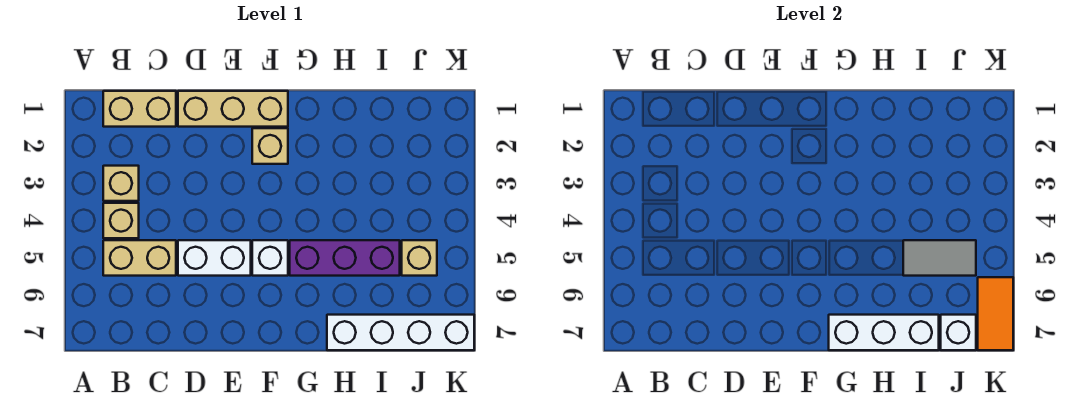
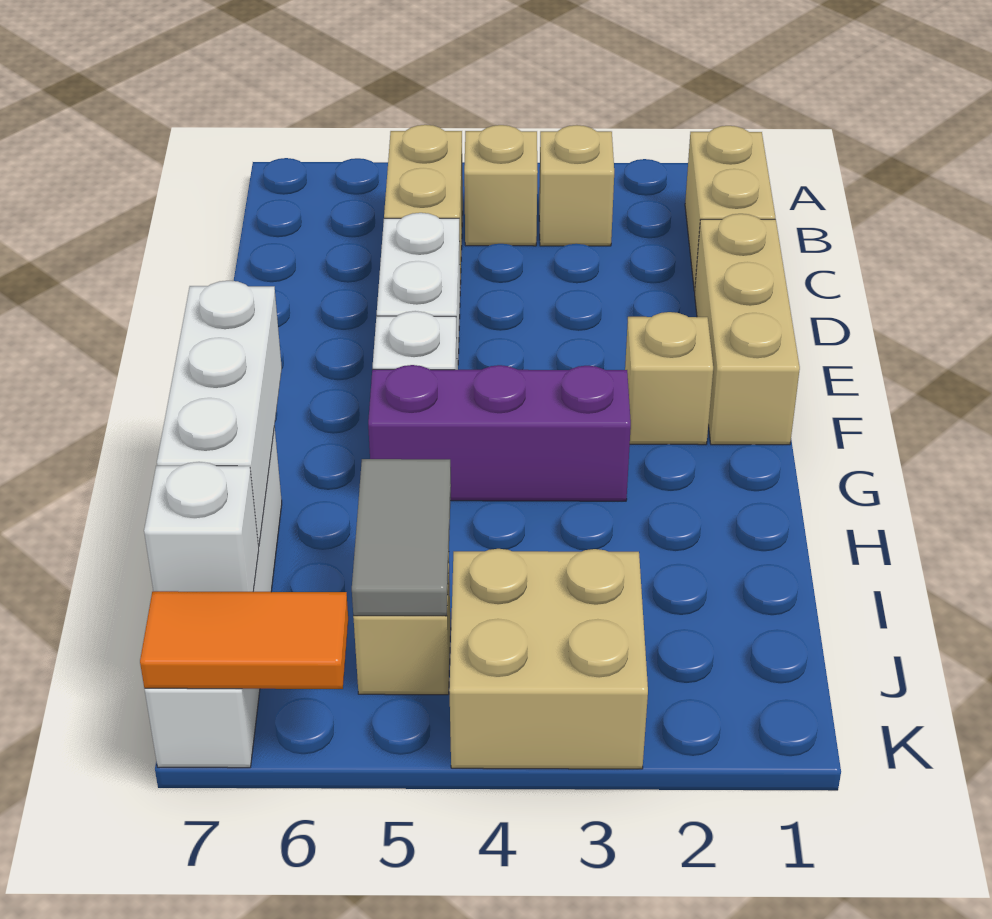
purple brick G5:I5 level 1 -> purple brick G3:G5 level 1
none -> tan brick J3:K4 level 1

